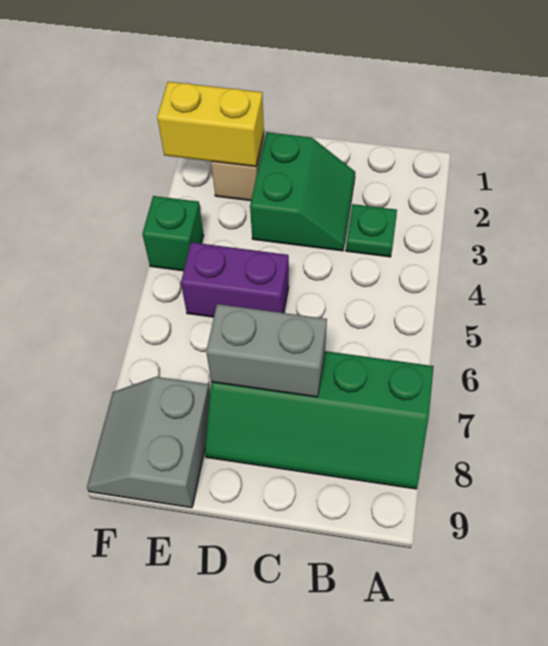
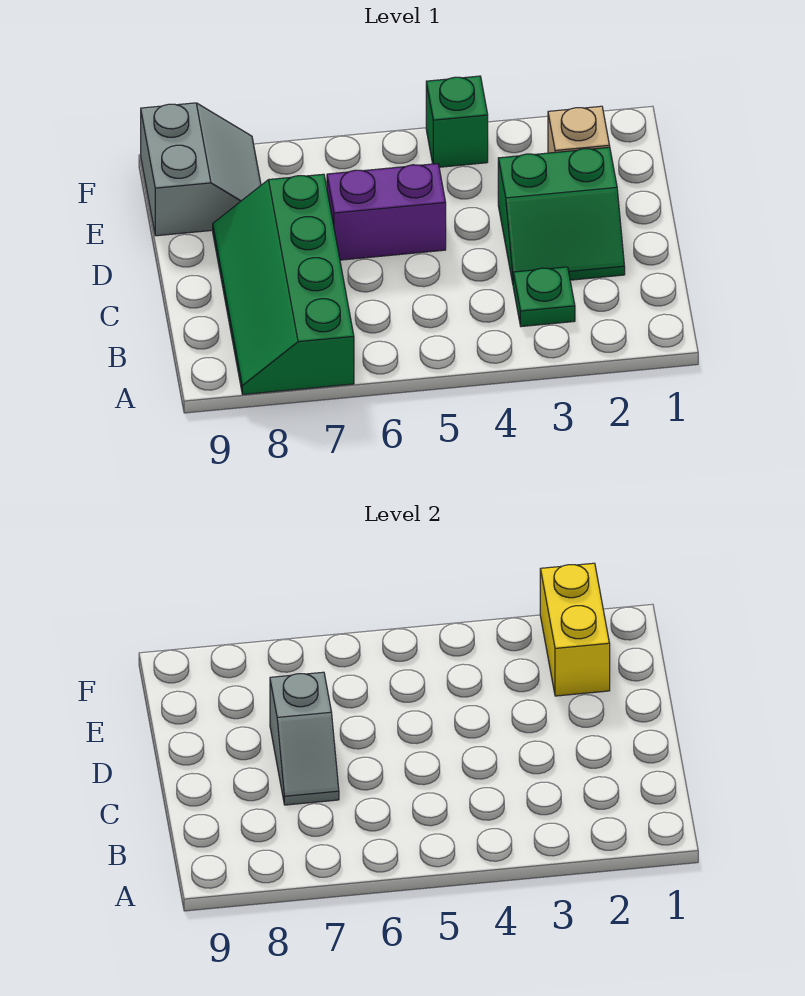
grey brick C7:D7 level 2 -> grey slope C7:D7 level 2 top D
purple brick D5:E5 level 1 -> purple brick D5:D6 level 1
grey slope E8:F9 level 1 top E -> grey slope E8:F9 level 1 top 9

